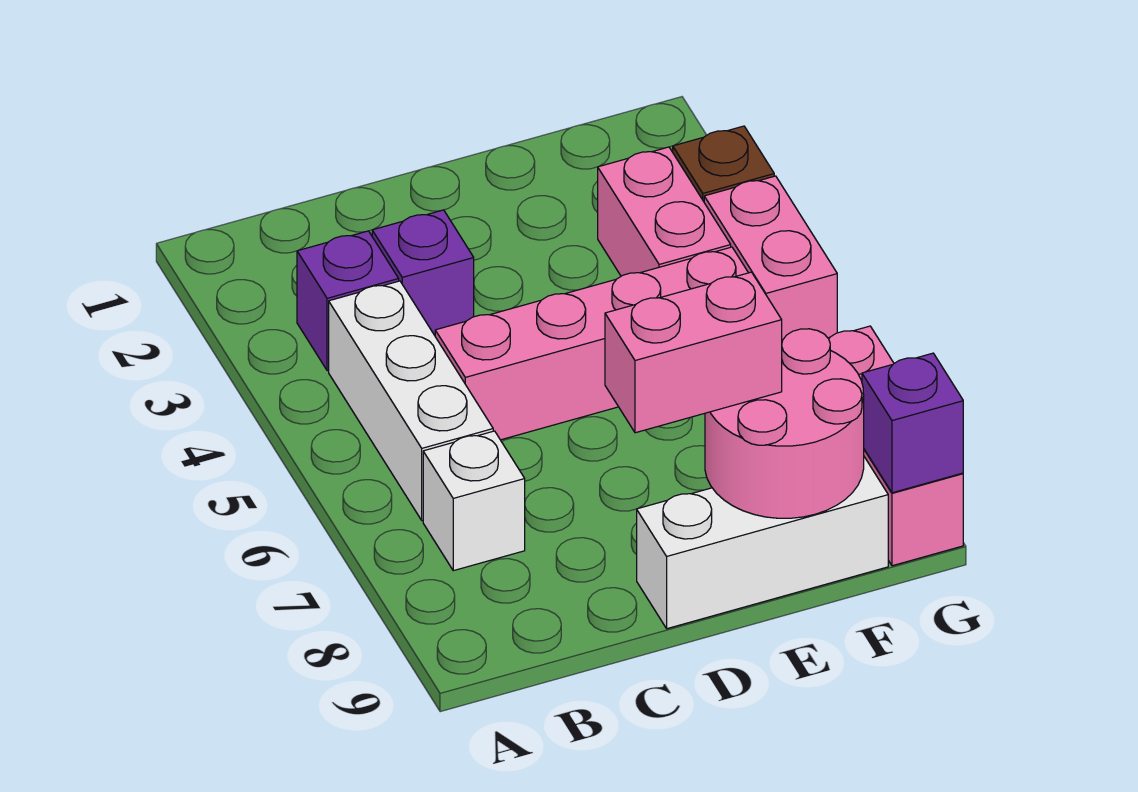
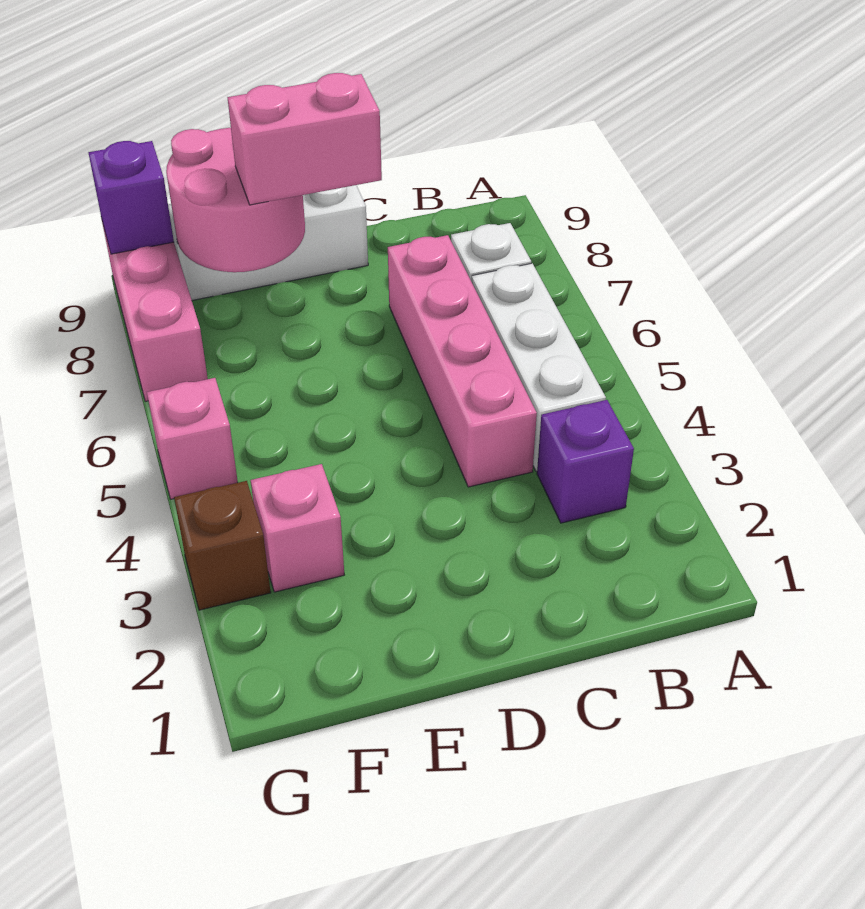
purple brick C3 level 1 -> none
pink brick C5:F5 level 1 -> pink brick C4:C7 level 1
pink brick F3:F4 level 1 -> pink brick F3 level 1
pink brick G4:G5 level 1 -> pink brick G5 level 1

